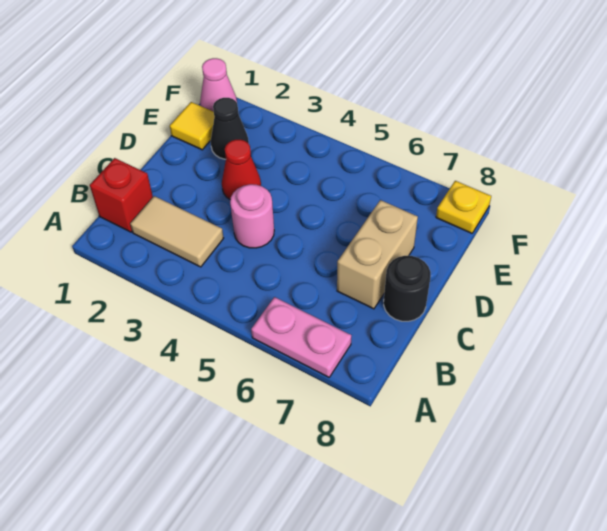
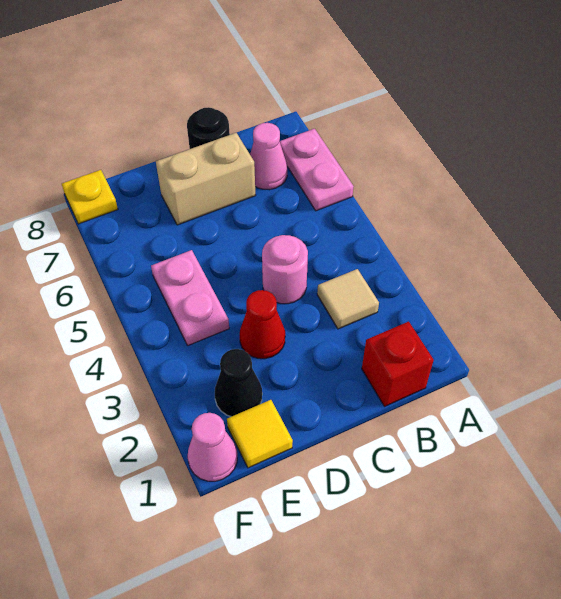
tan tile B2:B3 level 1 -> tan tile B3 level 1
none -> pink cone B7 level 1
none -> pink plate E4:E5 level 1

